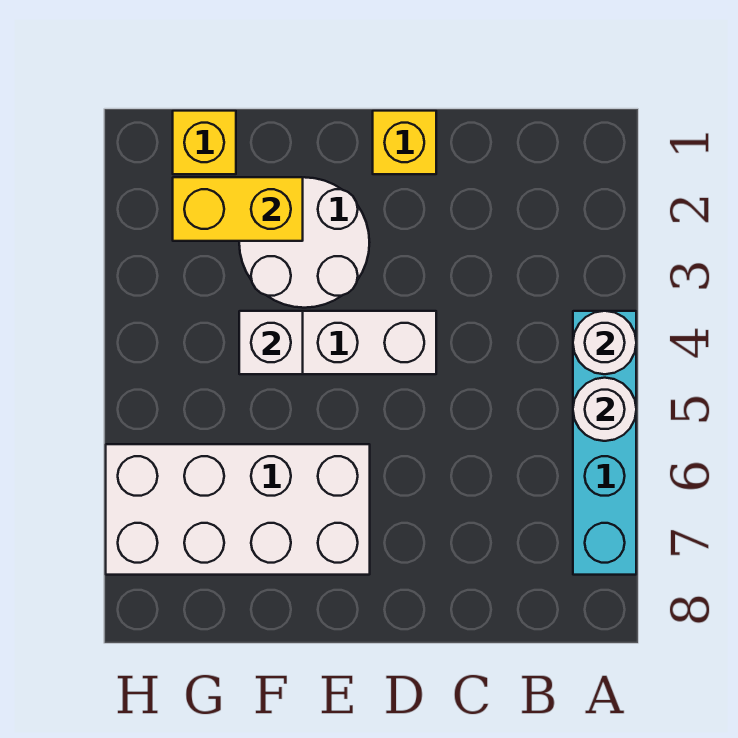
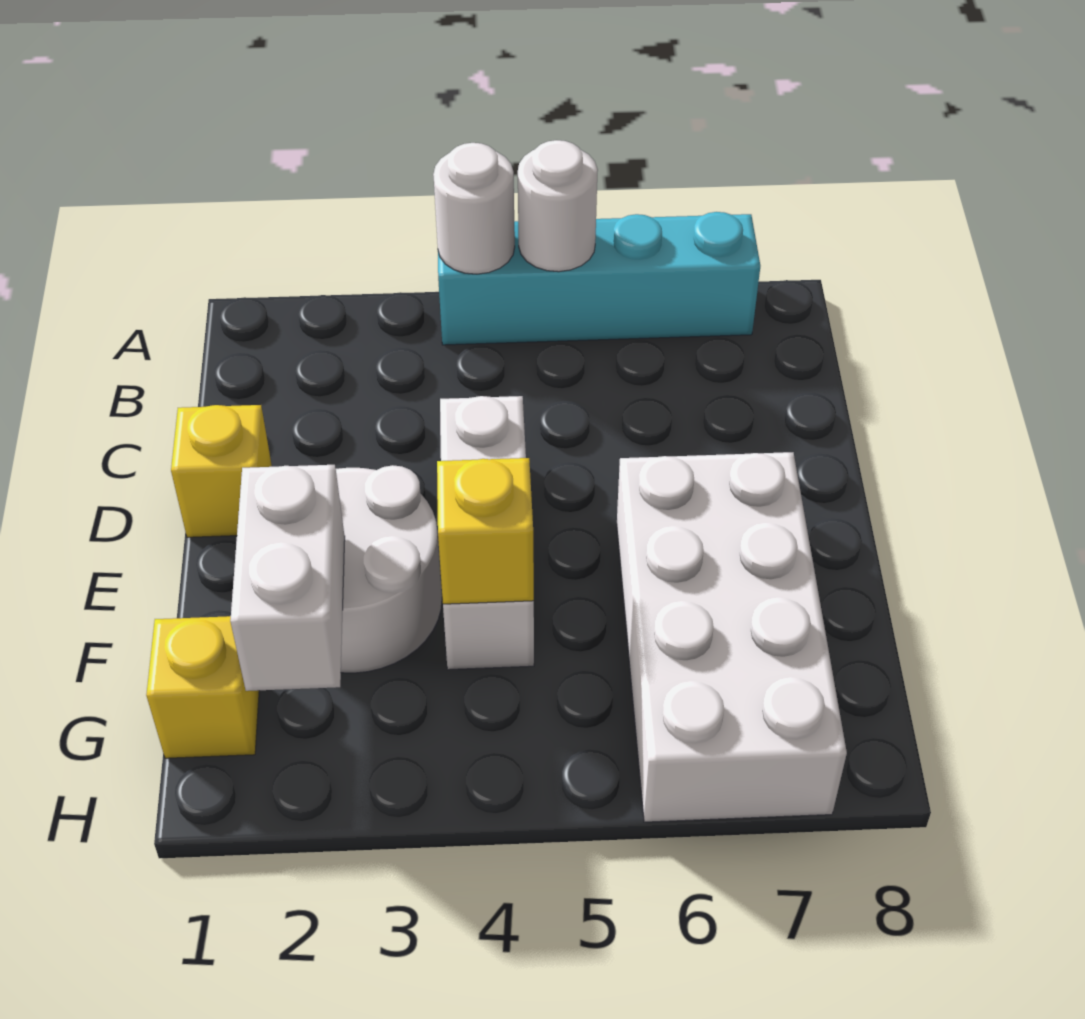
yellow brick F2:G2 level 2 -> white brick F2:G2 level 2
white brick F4 level 2 -> yellow brick F4 level 2

